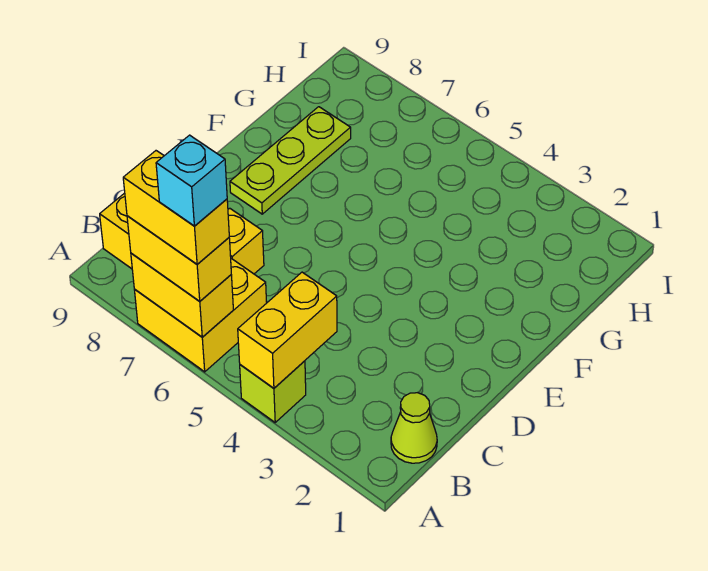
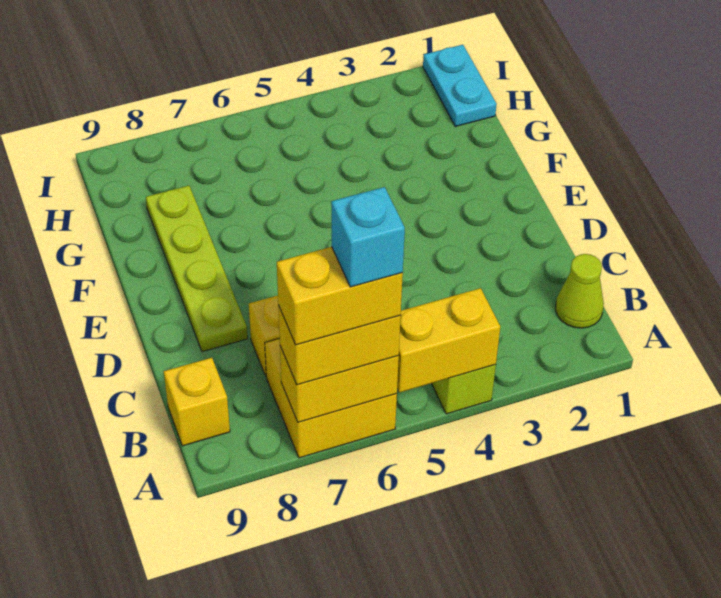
yellow brick A4:B4 level 2 -> yellow brick A4:A5 level 2
lime plate E8:G8 level 1 -> lime plate D8:G8 level 1
none -> cyan plate H1:I1 level 1

